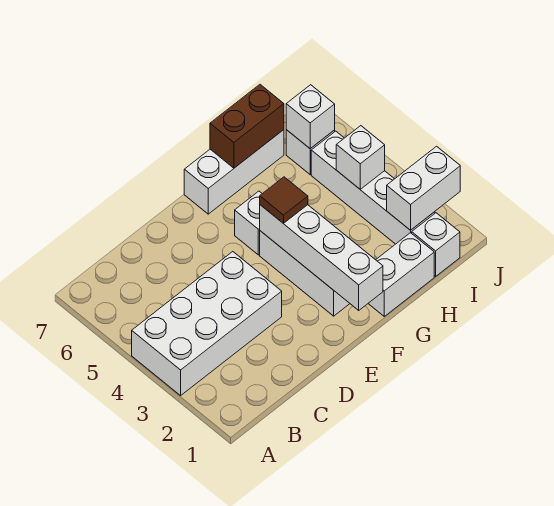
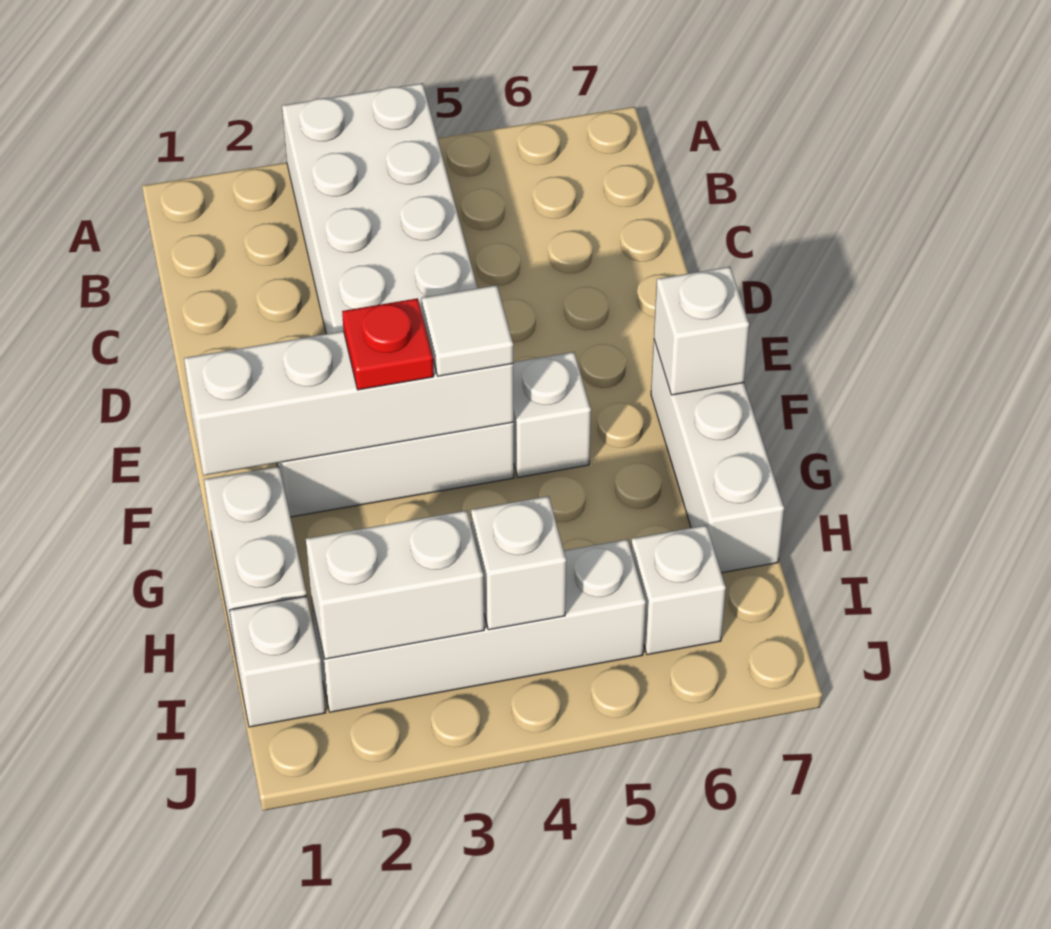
none -> red plate F3 level 3
brown tile F4 level 3 -> white tile F4 level 3
brown brick G7:H7 level 2 -> none
white brick I2:J2 level 2 -> white brick I2:I3 level 2
white brick I6 level 2 -> white brick F7 level 2

